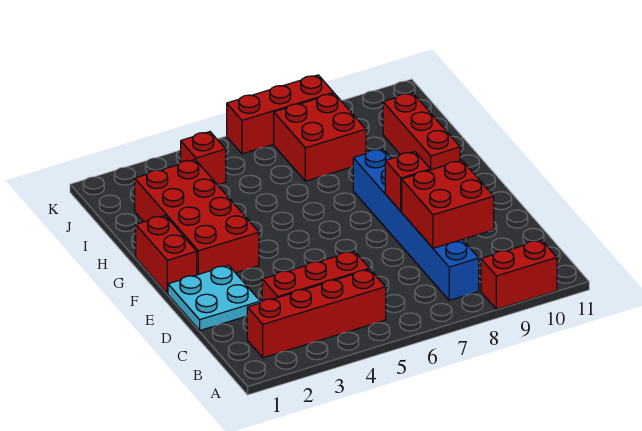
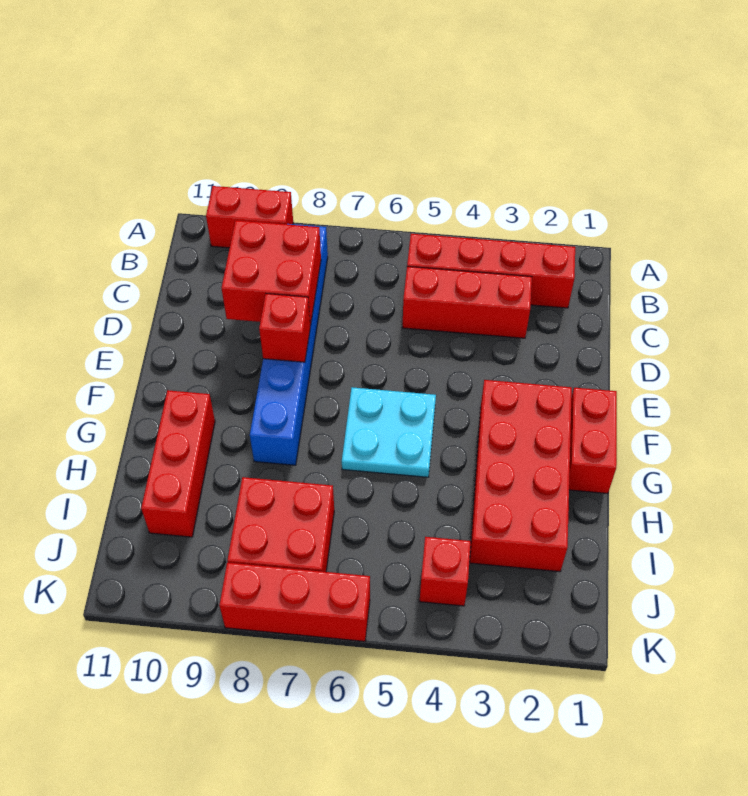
cyan plate D1:E2 level 1 -> cyan plate F5:G6 level 1

